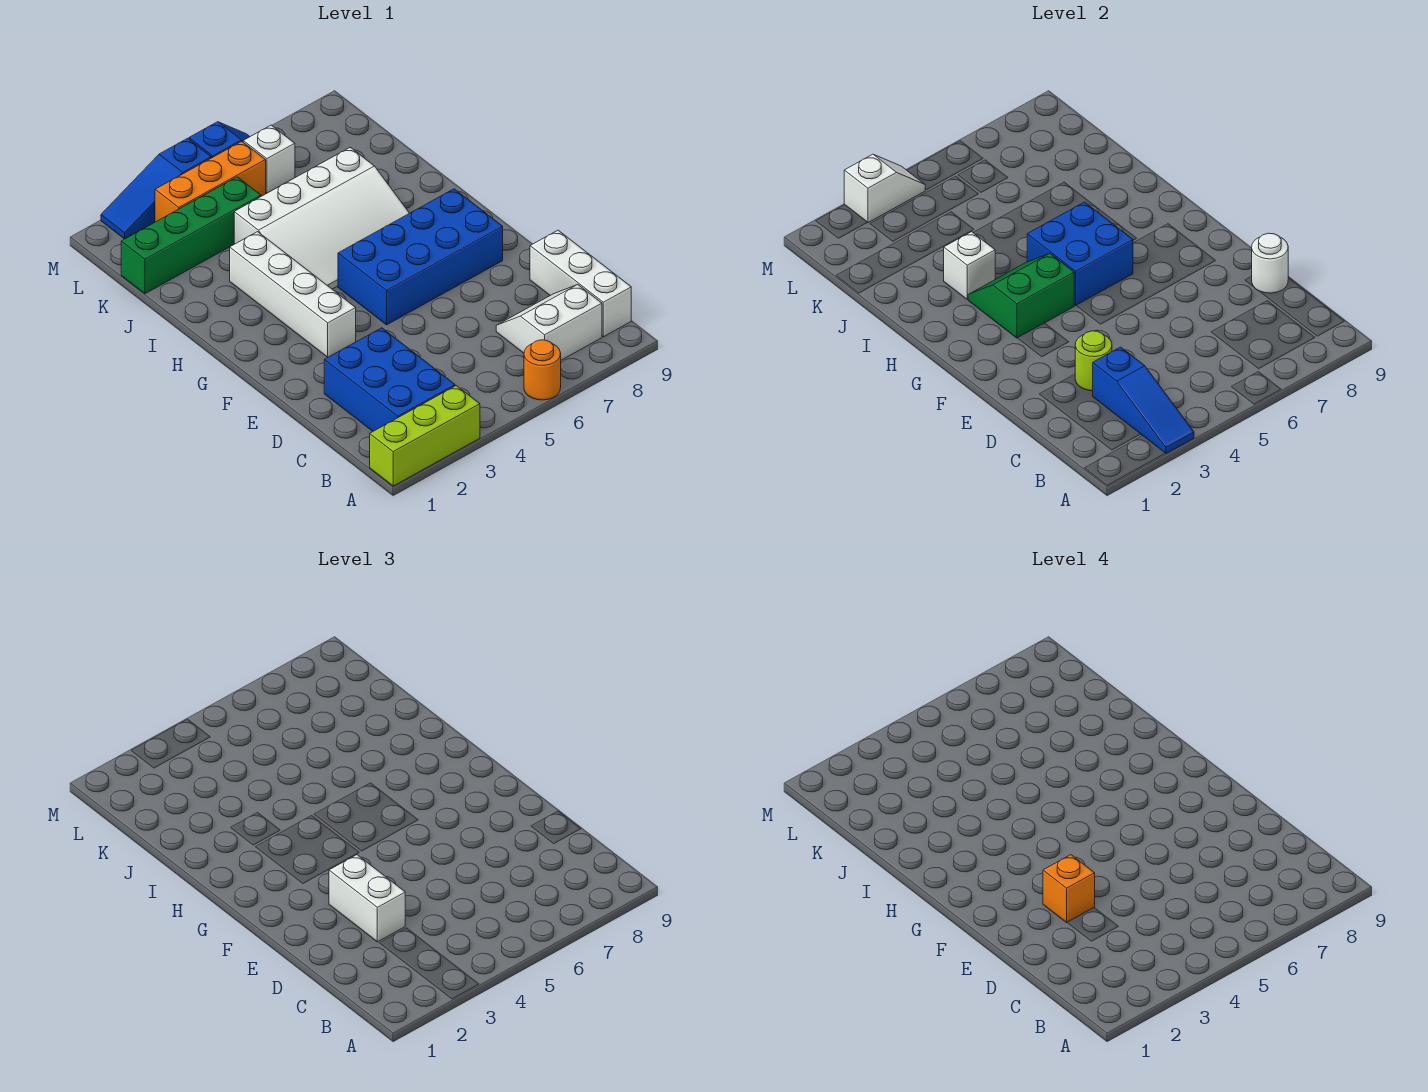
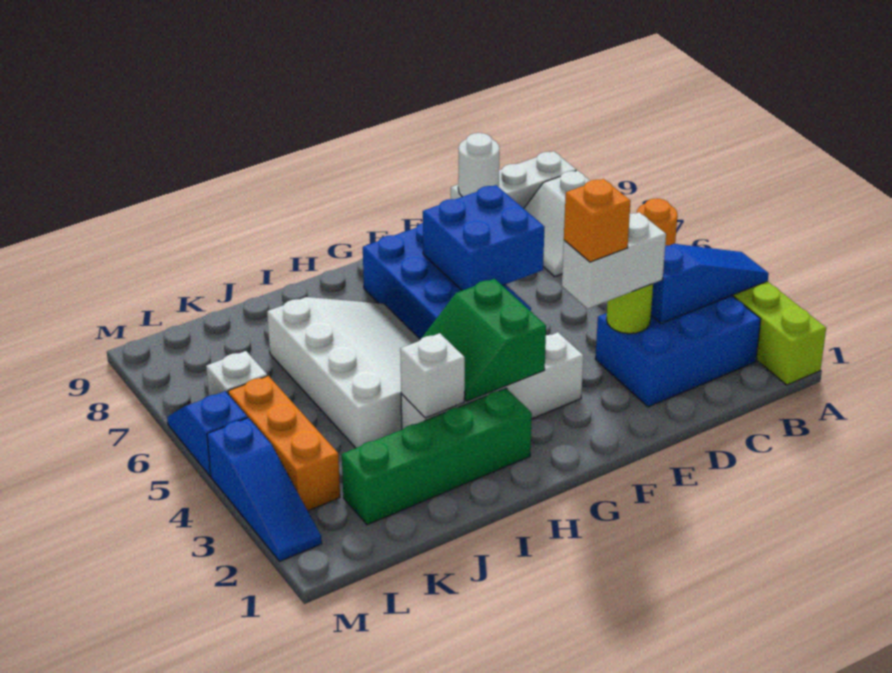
blue brick G5:H6 level 2 -> blue brick E6:F7 level 2
green brick K1:K4 level 1 -> green brick H2:K2 level 1
white slope M3:M4 level 2 top 3 -> none

